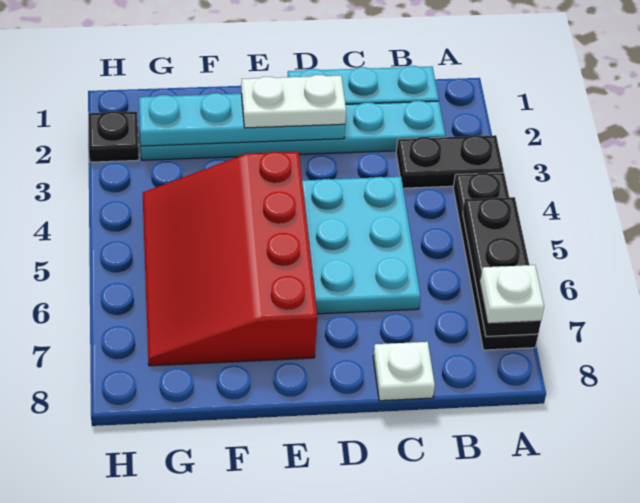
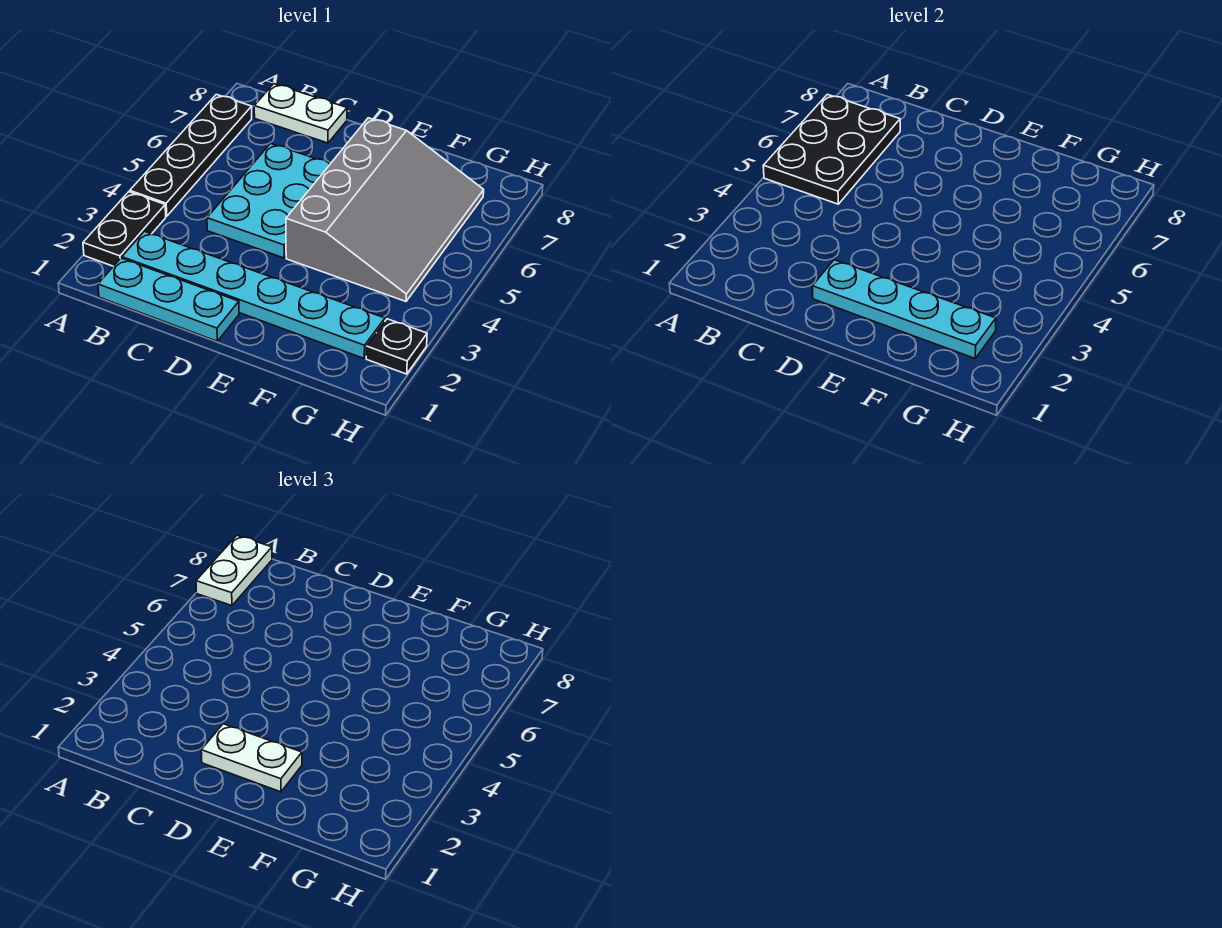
black plate A3:B3 level 1 -> black plate A2:A3 level 1
black plate A5:A7 level 2 -> black plate A5:B7 level 2
white plate A7 level 3 -> white plate A7:A8 level 3
white plate C8 level 1 -> white plate B8:C8 level 1
red slope E4:G7 level 1 top E -> grey slope E4:G7 level 1 top E

